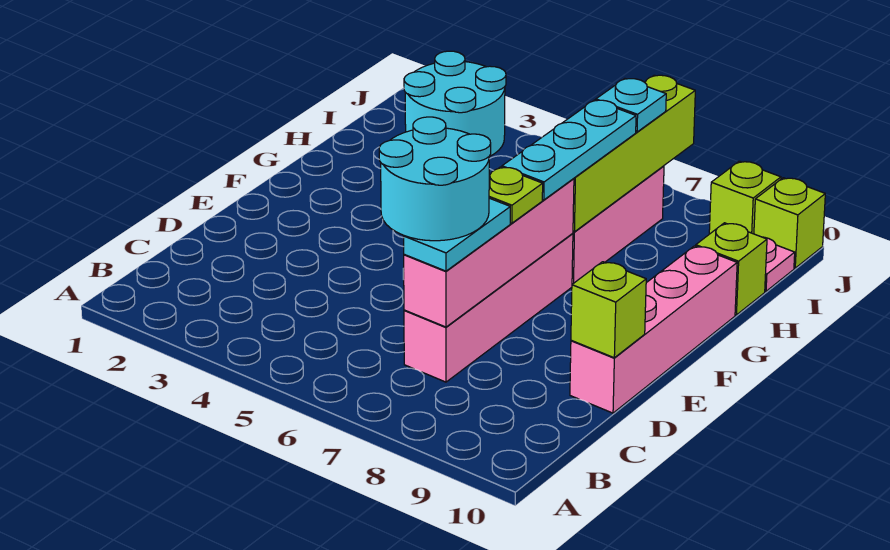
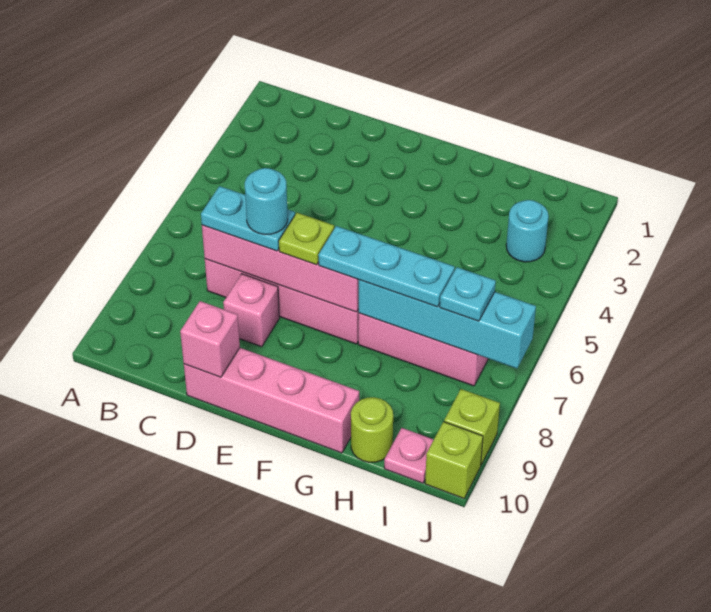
cyan round brick C6:D7 level 4 -> cyan round brick D7 level 4
none -> pink brick D8 level 1
lime brick D10 level 2 -> pink brick D10 level 2
lime brick G7:J7 level 2 -> cyan brick G7:J7 level 2
lime brick H10 level 1 -> lime round brick H10 level 1
cyan round brick I2:J3 level 1 -> cyan round brick I3 level 1

